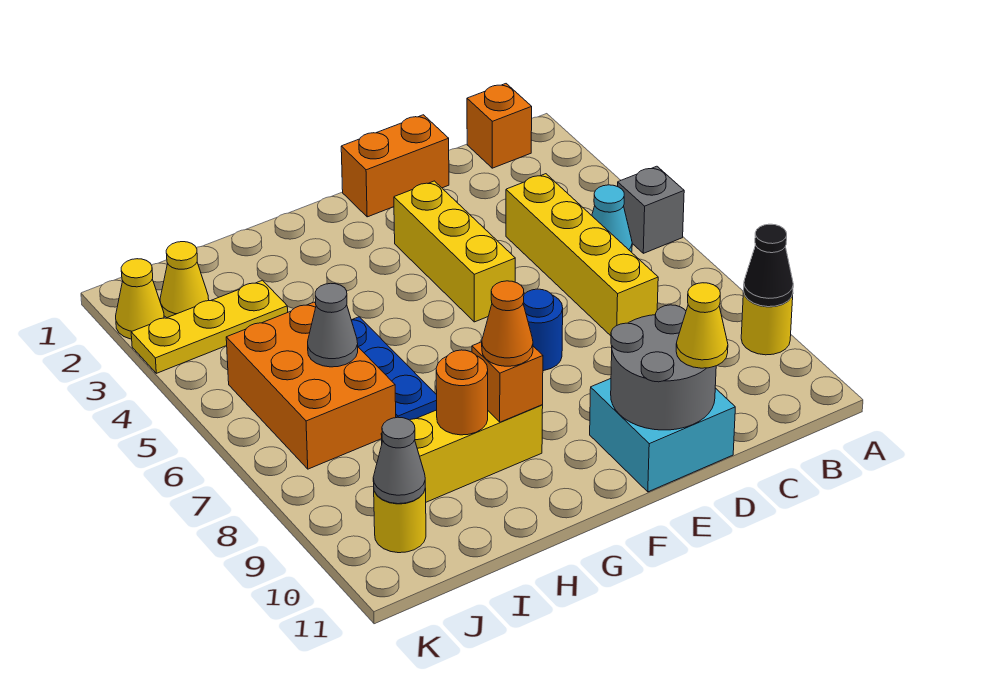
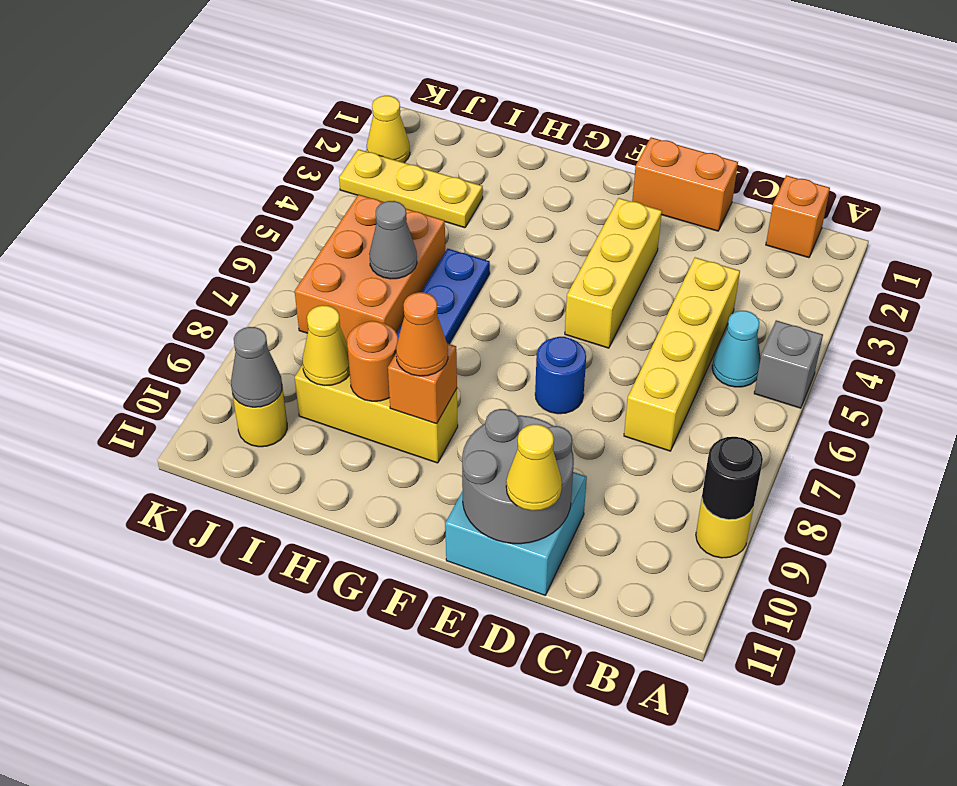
black cone A9 level 2 -> black round brick A9 level 2
yellow cone J2 level 1 -> yellow cone I9 level 2

